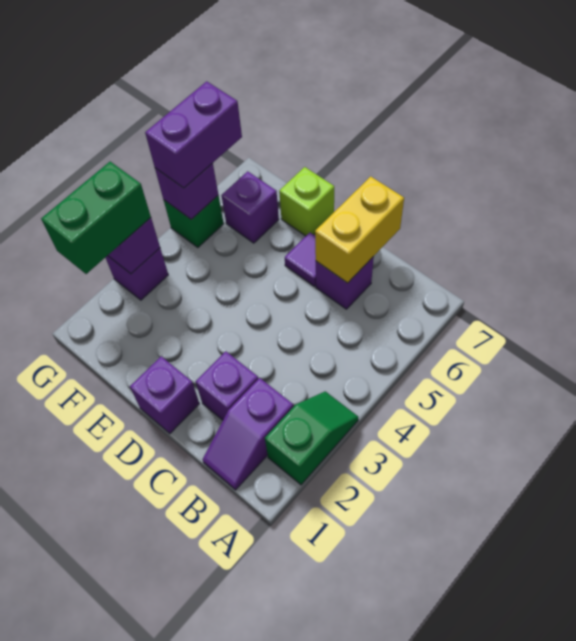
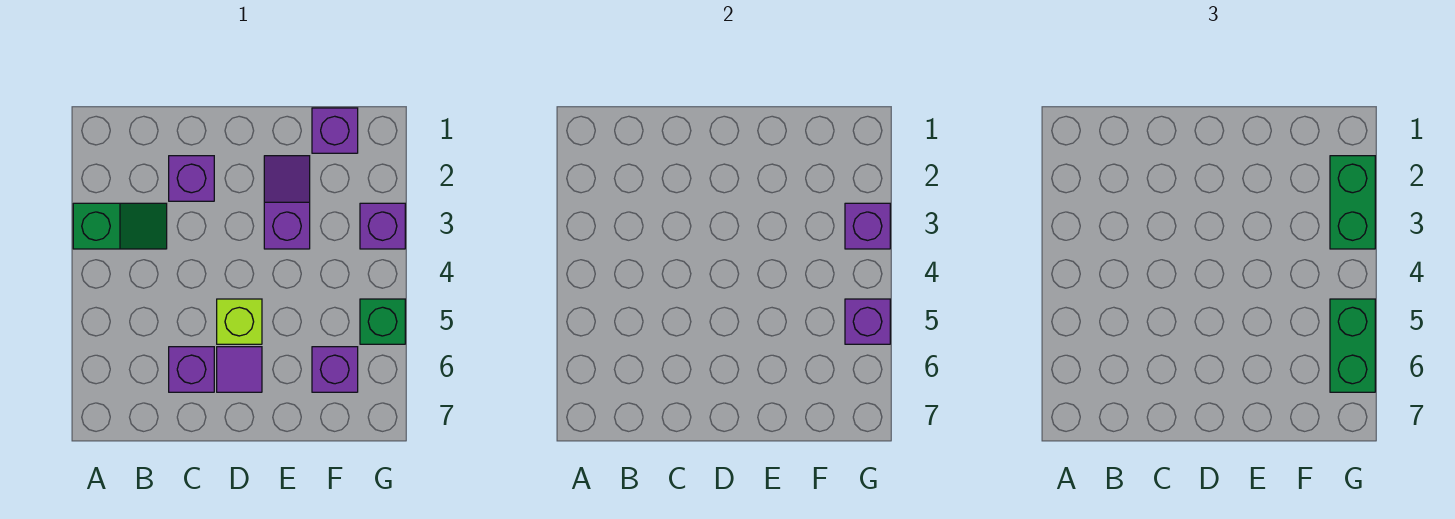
green slope A2:A3 level 1 top 2 -> green slope A3:B3 level 1 top A
purple slope B1:B2 level 1 top 2 -> purple slope E2:E3 level 1 top 3
yellow brick C6:C7 level 2 -> none
purple brick D1 level 1 -> purple brick F1 level 1
lime brick E7 level 1 -> lime brick D5 level 1
purple brick G5:G6 level 3 -> green brick G5:G6 level 3

